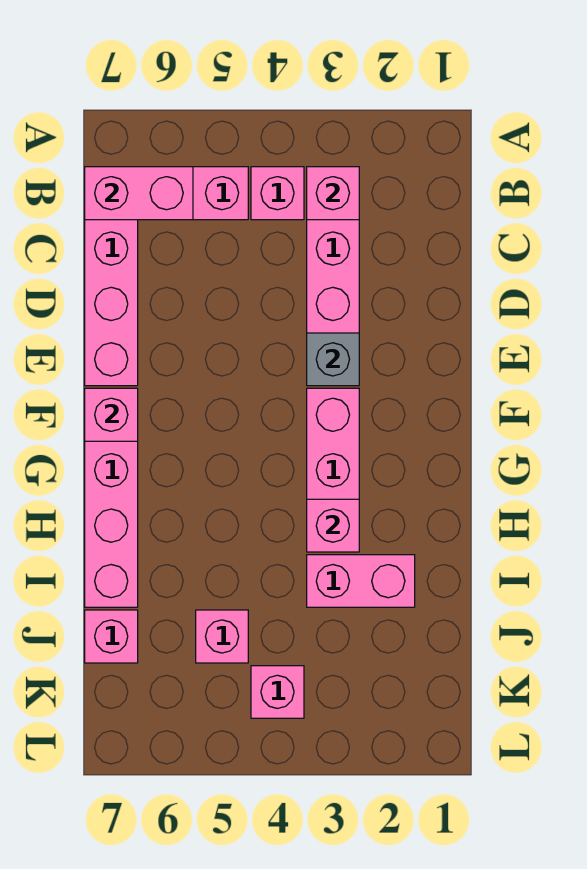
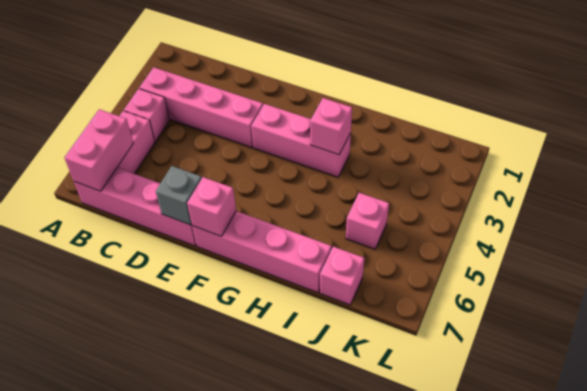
pink brick B3 level 2 -> none
grey brick E3 level 2 -> grey brick E7 level 2
pink brick I2:I3 level 1 -> none
pink brick K4 level 1 -> none

